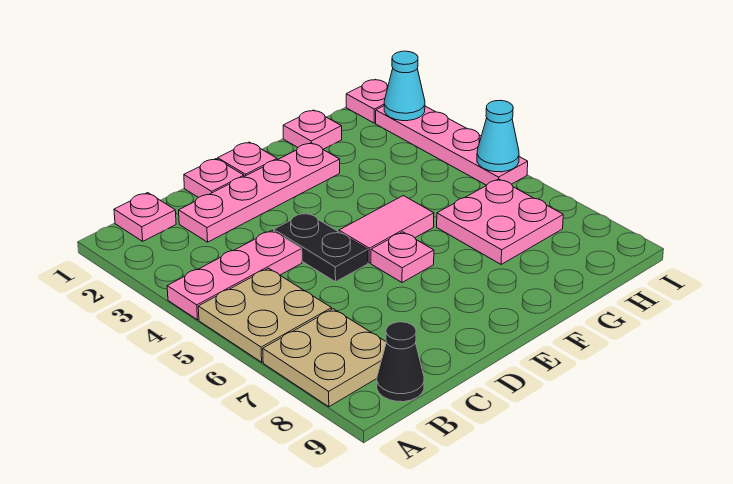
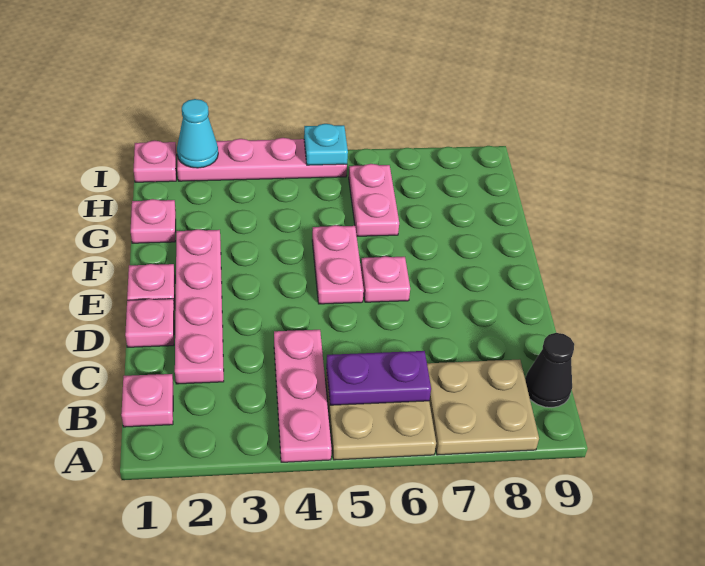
none -> purple plate B5:B6 level 2
black plate D4:D5 level 1 -> none
pink tile E5:F5 level 1 -> pink plate E5:F5 level 1
pink plate G6:H7 level 1 -> pink plate G6:H6 level 1
cyan cone I5 level 2 -> cyan plate I5 level 2

